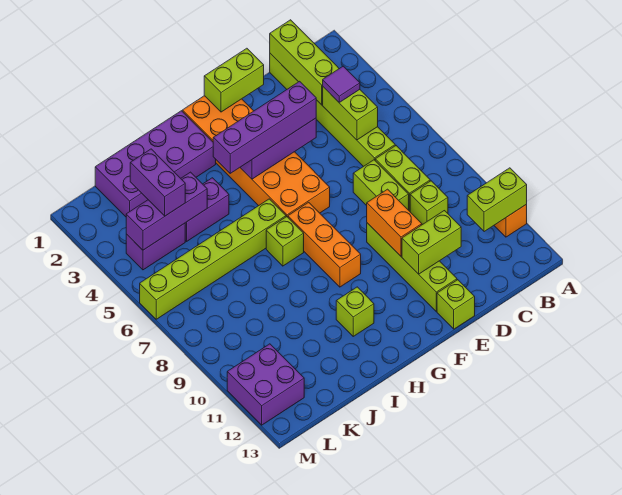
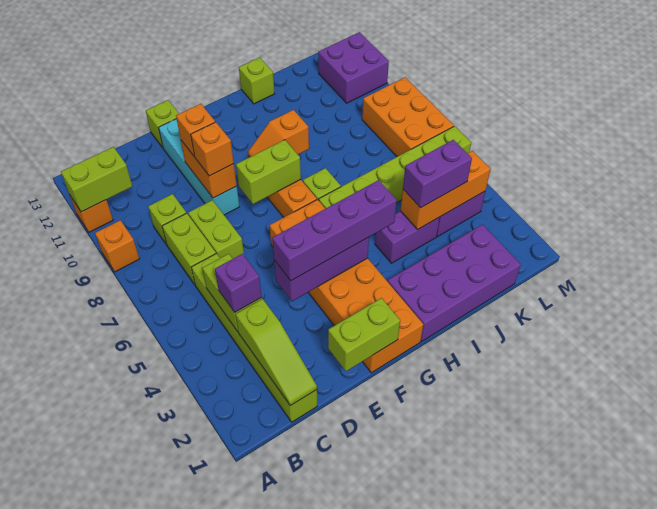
none -> orange brick A9 level 1
lime brick C1:C3 level 2 -> lime slope C1:C3 level 2 top 3
purple tile C4 level 3 -> purple brick C4 level 3
lime brick D11:E11 level 2 -> lime brick F8:G8 level 2
lime brick E9:E12 level 1 -> cyan brick E9:E12 level 1
none -> orange brick E9 level 3
none -> orange brick E10 level 3
none -> orange slope G9:H9 level 2 top H
lime brick H11 level 1 -> lime brick I13 level 1
purple brick J4:L4 level 2 -> orange brick J4:L4 level 2
purple brick K3:K4 level 3 -> purple brick J4:K4 level 3
none -> orange brick L7:M9 level 1

